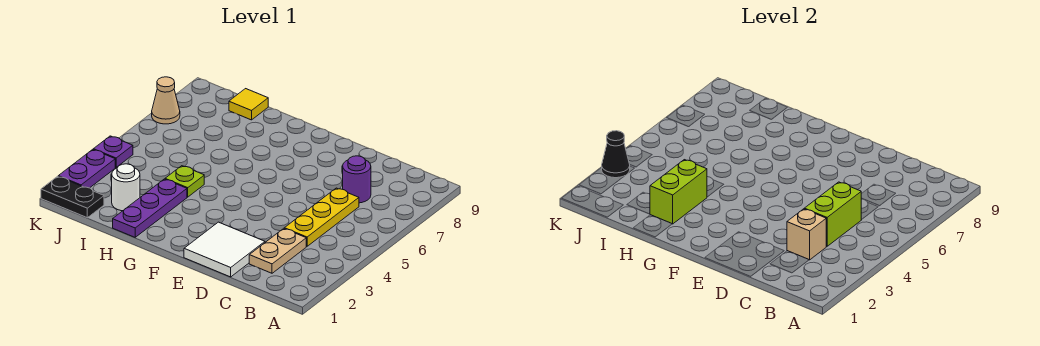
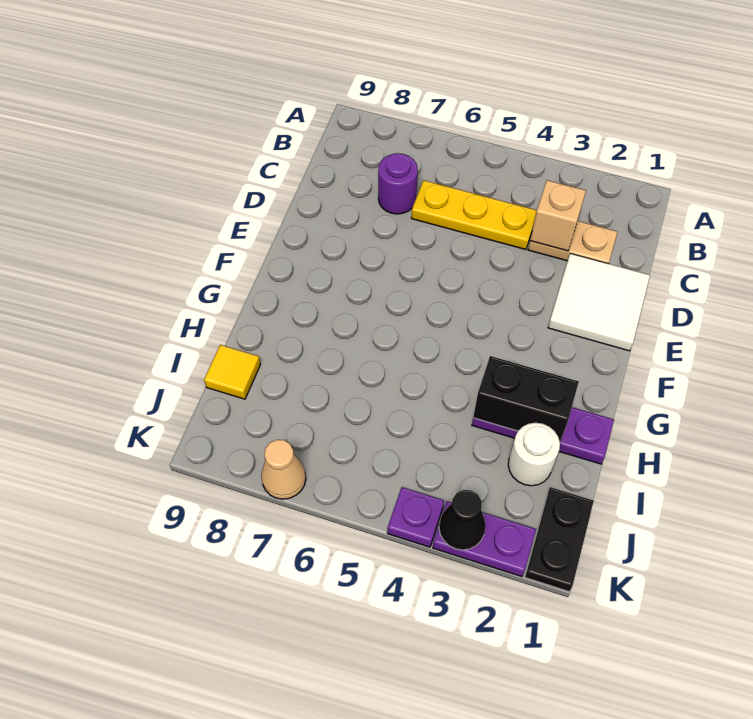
lime brick C4:C5 level 2 -> none
lime brick H2:H3 level 2 -> black brick H2:H3 level 2
lime plate H4 level 1 -> none

